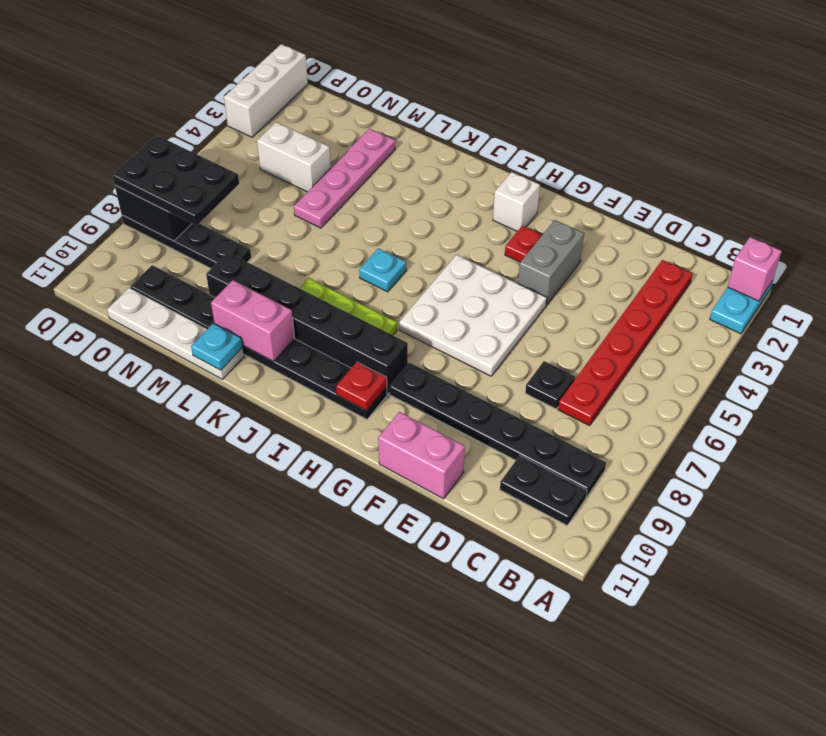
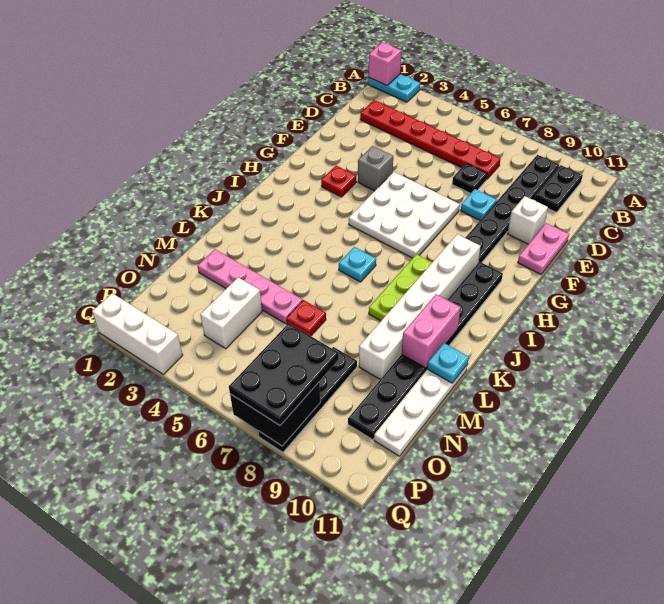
none -> cyan plate E8 level 1
pink brick E11:F11 level 1 -> pink plate E11:F11 level 1
grey brick F3:F4 level 1 -> grey brick F4 level 1
white brick H2 level 1 -> white brick E10 level 1
black brick H9:M9 level 1 -> white brick H9:M9 level 1
red plate H10 level 2 -> red plate M6 level 1

